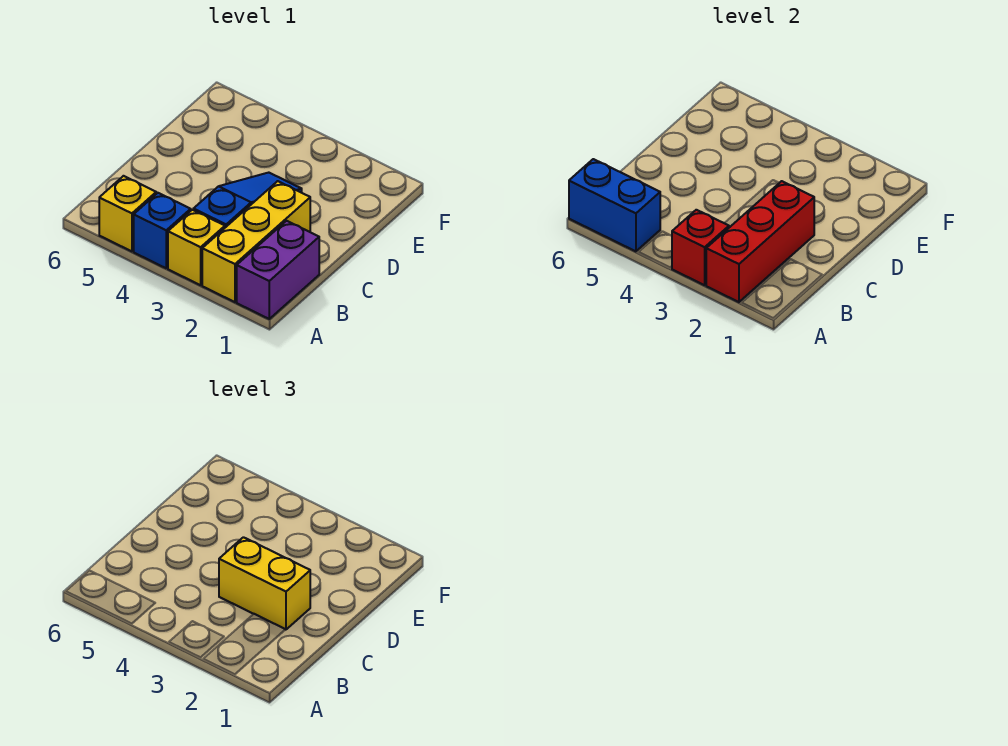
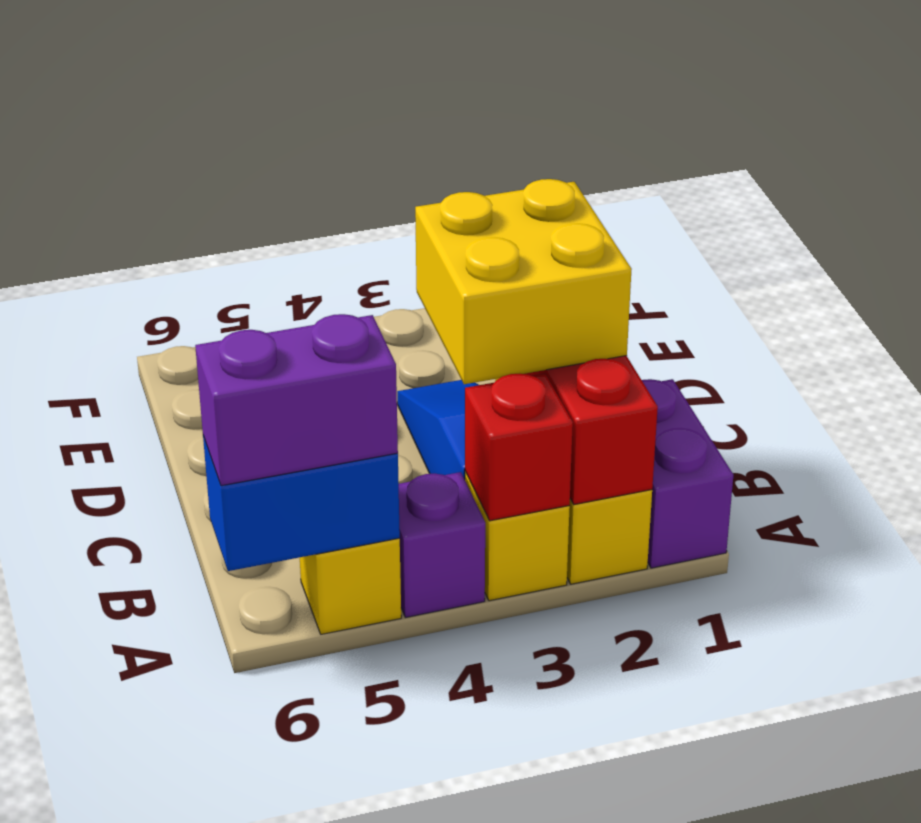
blue brick A4 level 1 -> purple brick A4 level 1
none -> purple brick A5:A6 level 3
yellow brick C2:C3 level 3 -> yellow brick B2:C3 level 3

